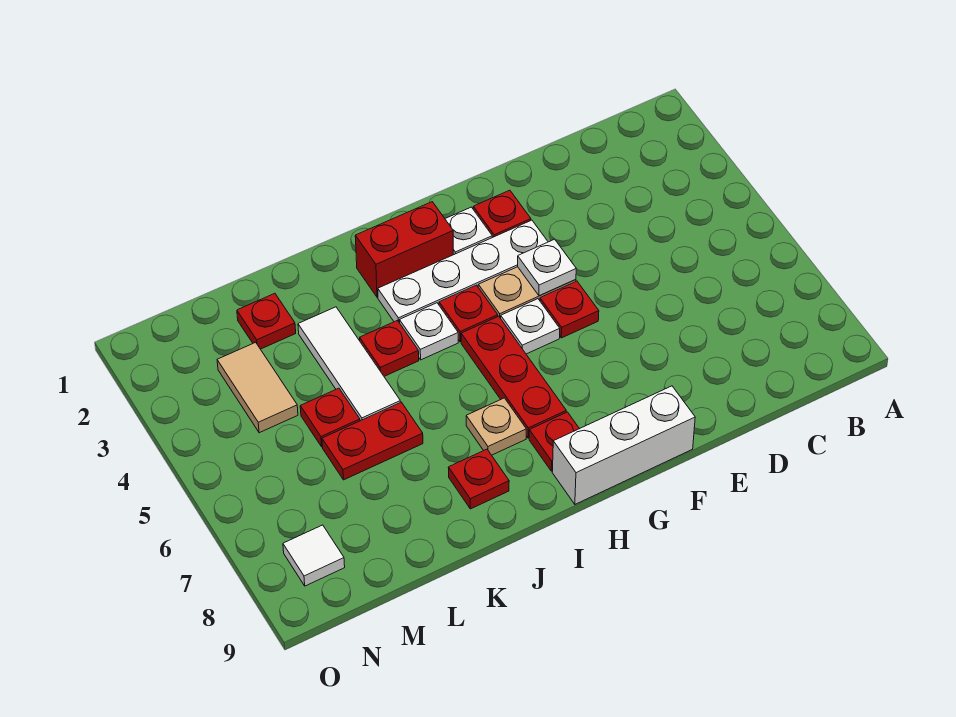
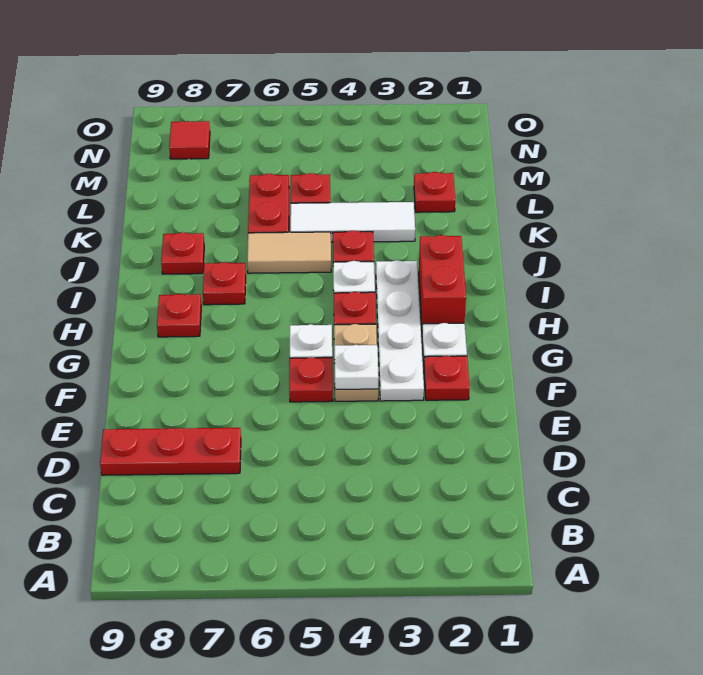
white brick F9:H9 level 1 -> none
red plate H5:H7 level 1 -> red plate D7:D9 level 1
tan plate I7 level 1 -> red plate I7 level 1
tan tile M3:M4 level 1 -> tan tile J5:J6 level 1
white tile N8 level 1 -> red tile N8 level 1

